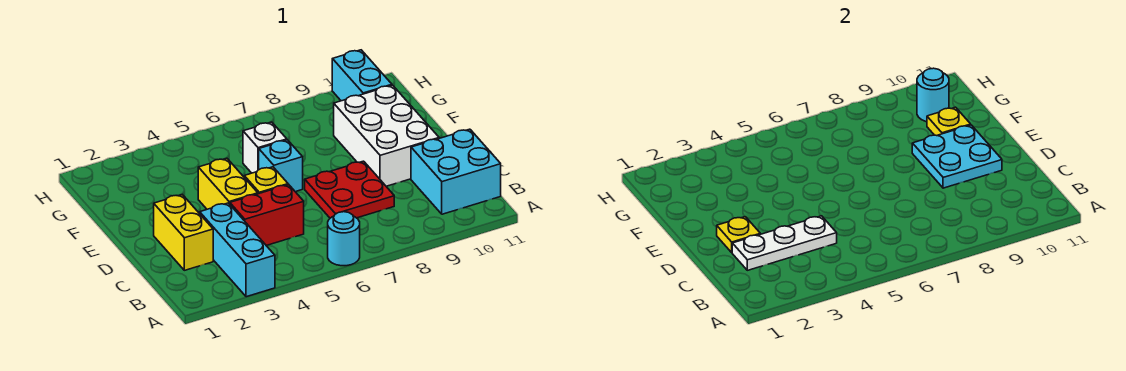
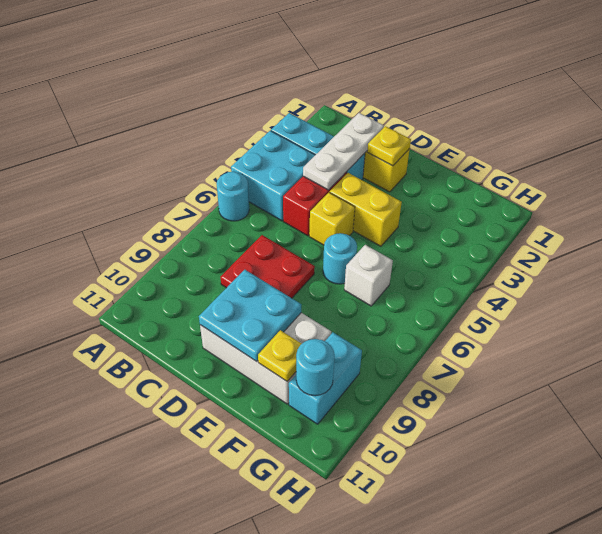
cyan brick B10:C11 level 1 -> cyan brick A4:B5 level 1
cyan brick E6 level 1 -> cyan round brick E6 level 1
cyan brick G10:H10 level 1 -> cyan brick G9:G10 level 1

